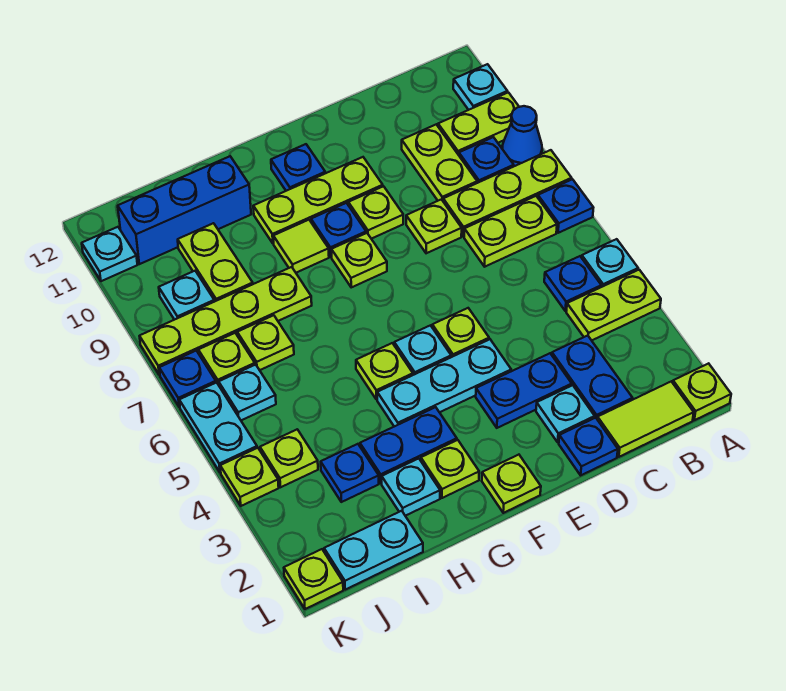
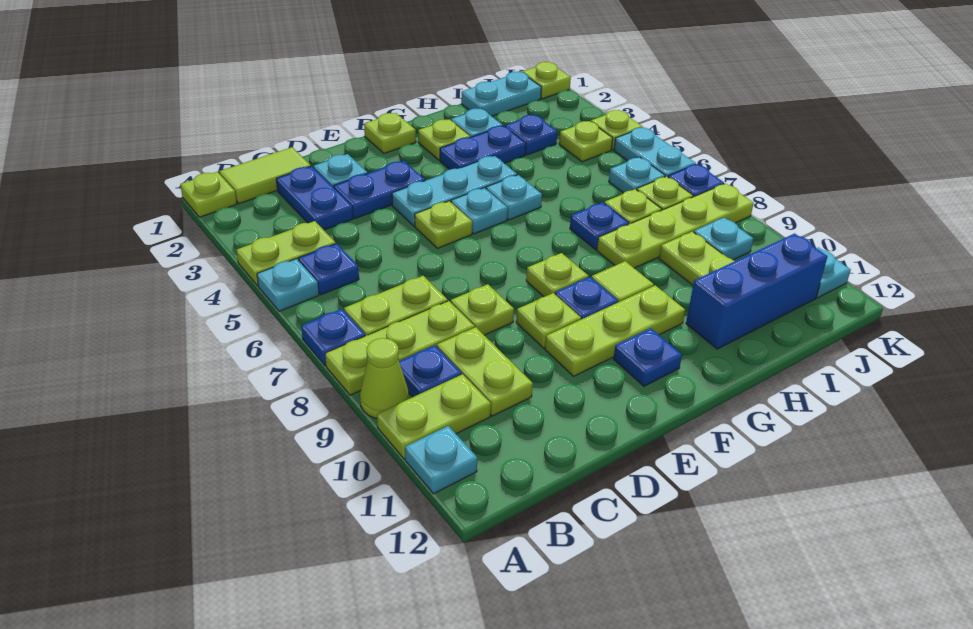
blue cone A9 level 1 -> lime cone A9 level 1
blue plate D1 level 1 -> blue plate H7 level 1
lime plate G5 level 1 -> cyan plate G5 level 1

